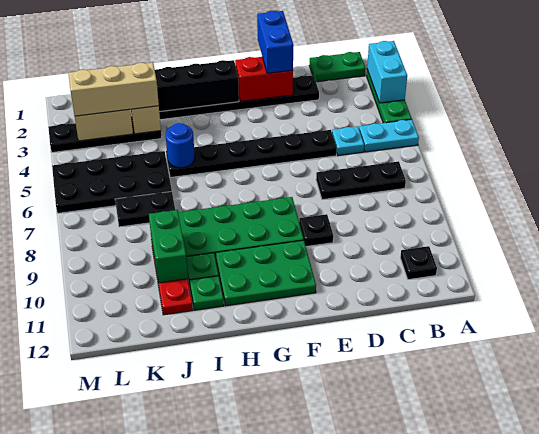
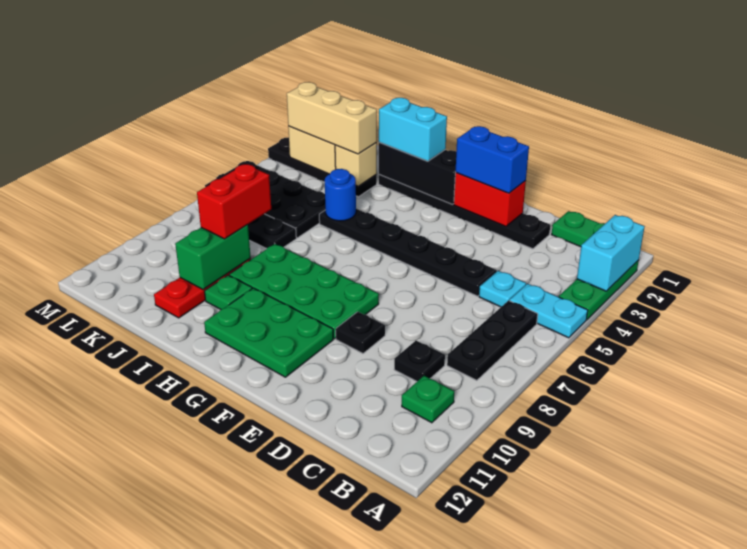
black plate B7:D7 level 1 -> black plate B6:B8 level 1
black plate B11 level 1 -> black plate C9 level 1
blue brick E1:E2 level 3 -> blue brick E2:F2 level 3
none -> cyan brick H2:I2 level 3
green plate I11 level 1 -> green plate B10 level 1
none -> red brick J8:J9 level 3

